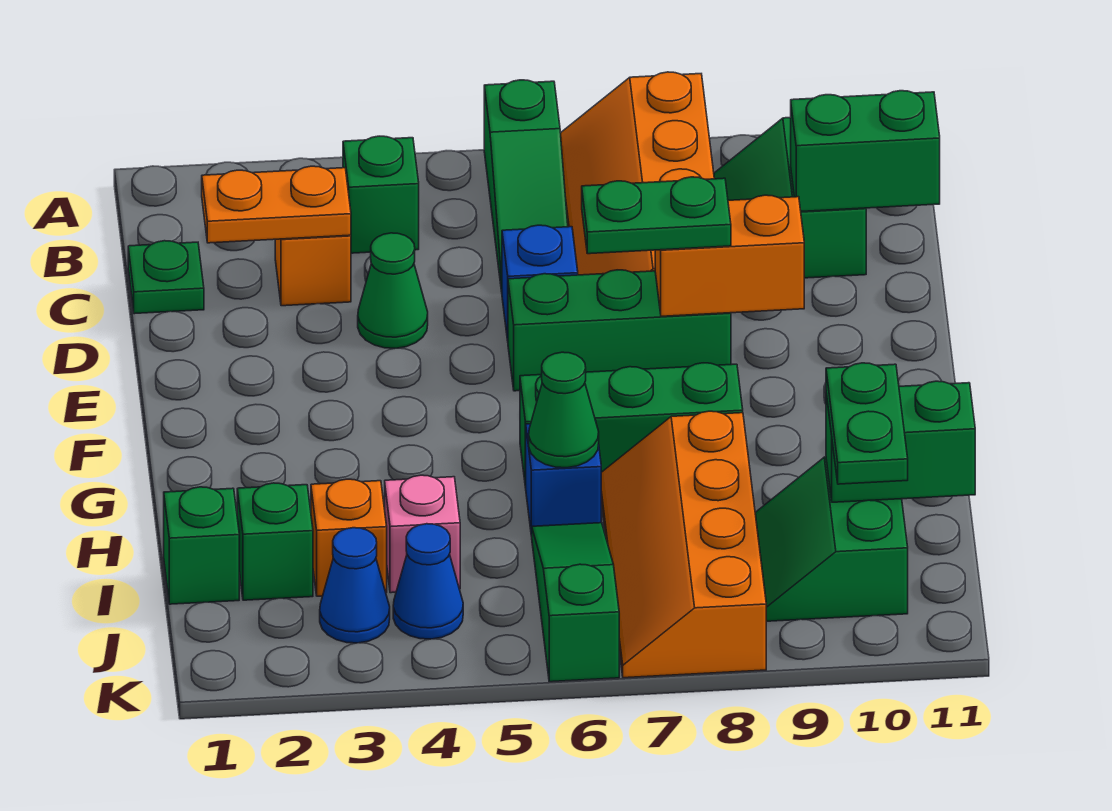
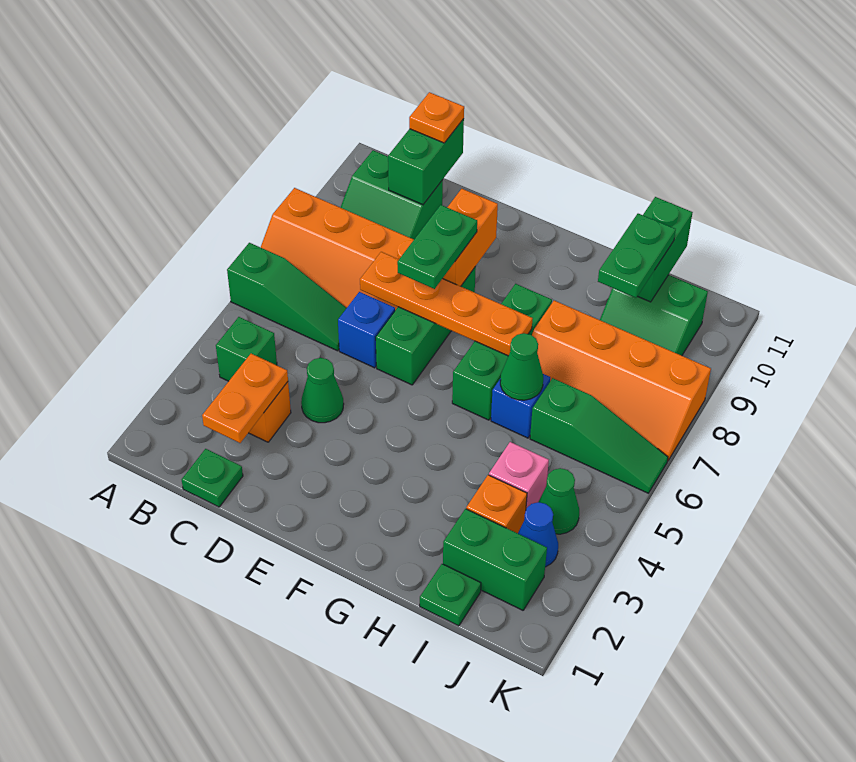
none -> orange plate C11 level 3
none -> orange plate D7:G7 level 2
green brick I1 level 1 -> green plate I1 level 1
green brick I2 level 1 -> green brick I2:J2 level 1
green slope I6:K6 level 1 top K -> green slope I6:K6 level 1 top I
green plate I10:J10 level 3 -> green plate I9:I10 level 3
blue cone J4 level 1 -> green cone J4 level 1

